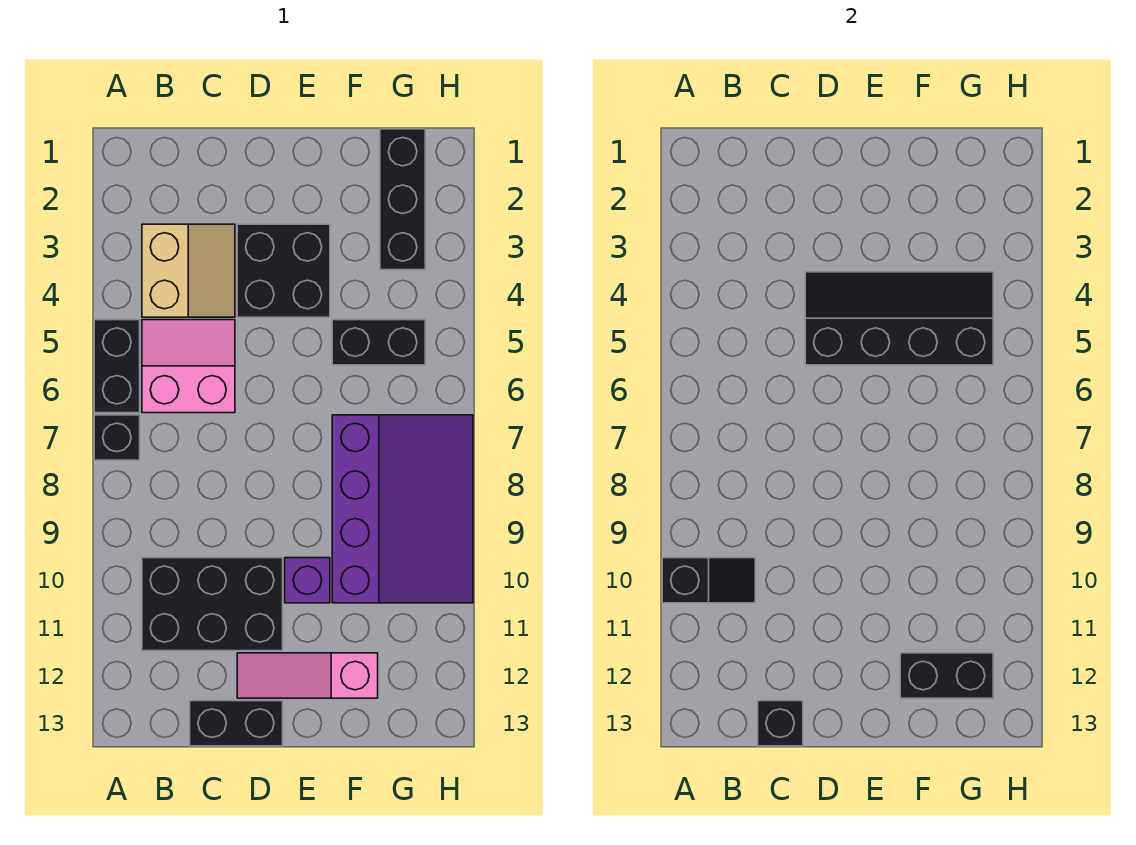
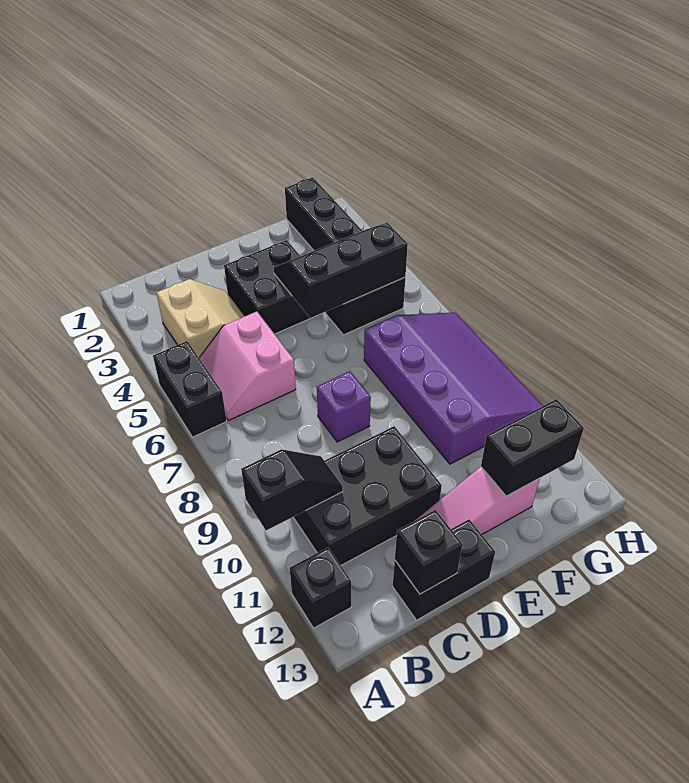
black brick A7 level 1 -> black brick A12 level 1
pink slope B5:C6 level 1 top 6 -> pink slope B5:C6 level 1 top C
black slope D4:G5 level 2 top 5 -> black slope E4:G5 level 2 top 5
purple brick E10 level 1 -> purple brick D8 level 1

